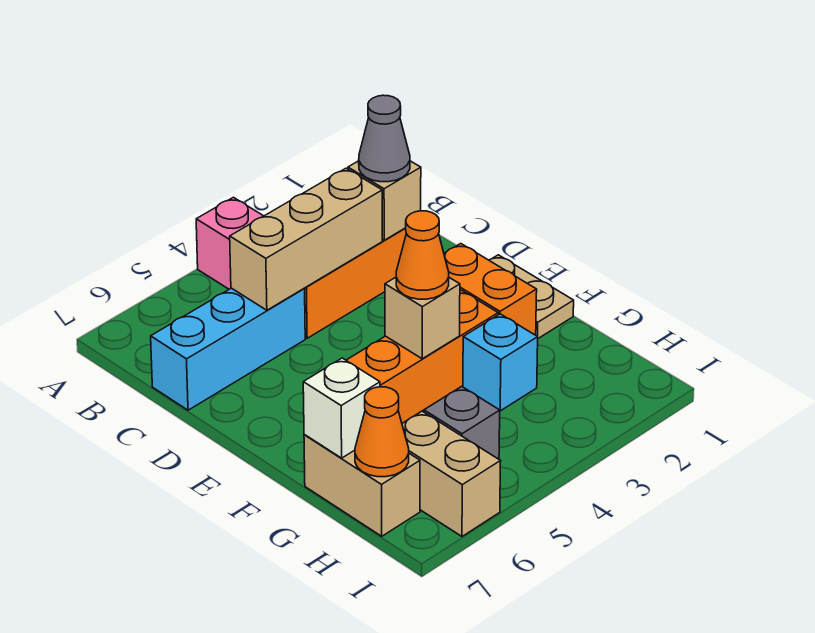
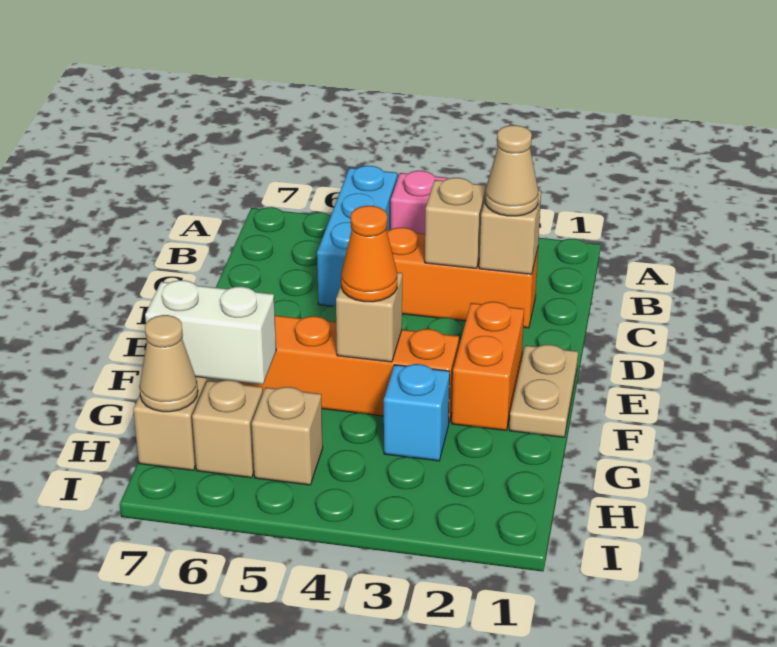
grey cone C2 level 3 -> tan cone C2 level 3
tan brick C3:C5 level 2 -> tan brick C3 level 2
cyan brick C5:C7 level 1 -> cyan brick A5:C5 level 1
white brick G7 level 2 -> white brick G6:G7 level 2
grey brick H5 level 1 -> tan brick H5 level 1
tan brick H6:I6 level 1 -> tan brick H6 level 1
orange cone H7 level 2 -> tan cone H7 level 2

